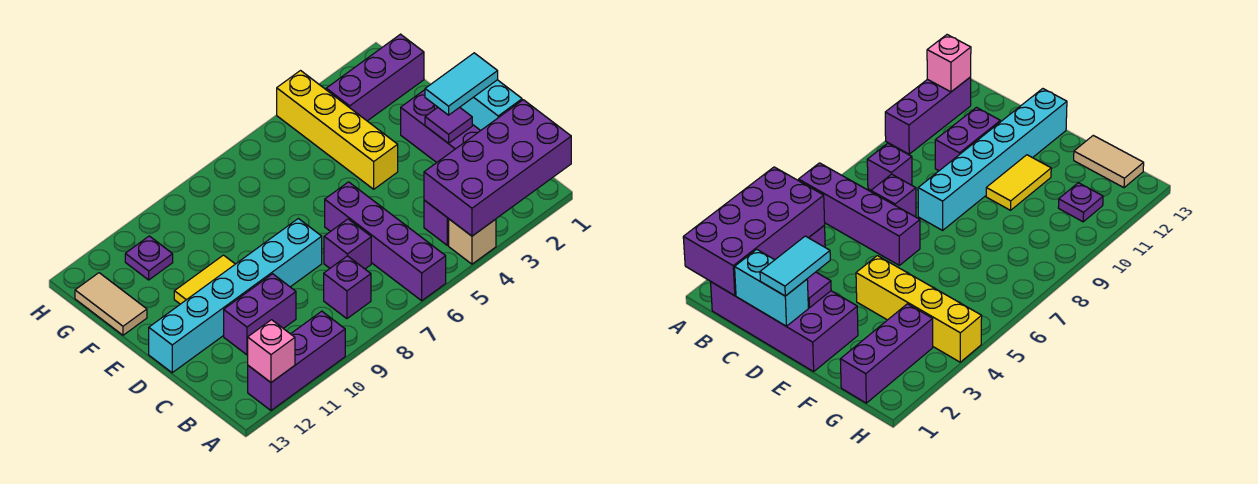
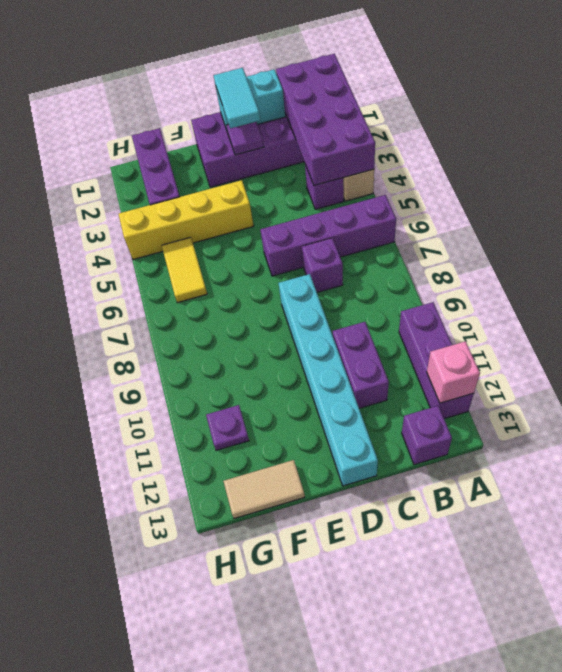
purple brick B8 level 1 -> purple brick B13 level 1
yellow tile E10:E11 level 1 -> yellow tile G5:G6 level 1

